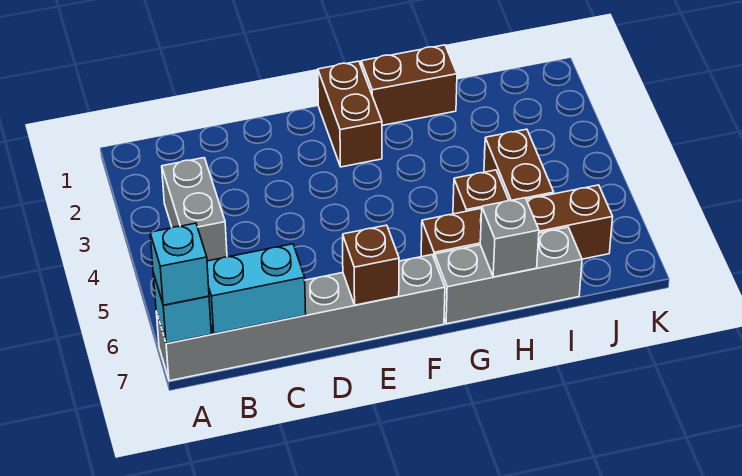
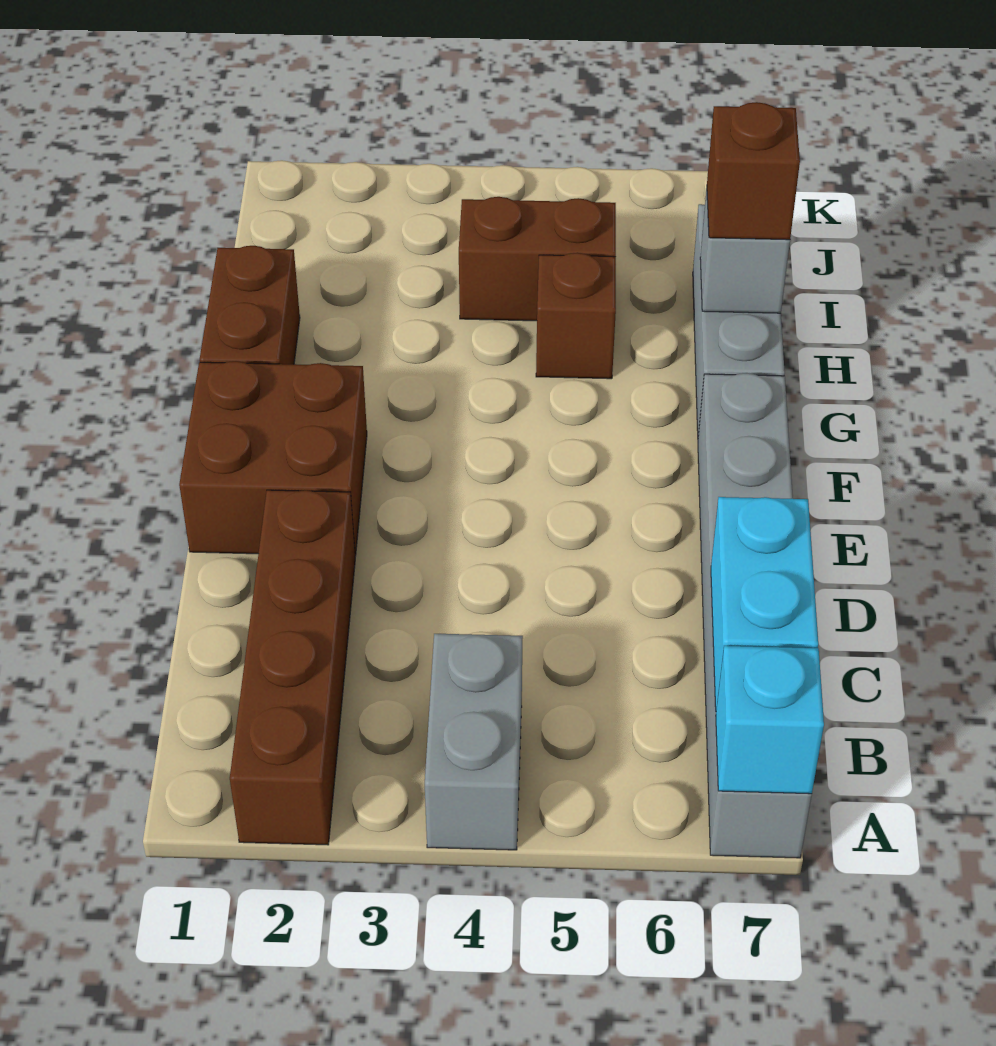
cyan brick A7 level 3 -> none
grey brick B3:B4 level 1 -> grey brick A4:B4 level 1
brown brick E7 level 2 -> brown brick H7 level 3
brown brick F1:F2 level 1 -> brown brick E1:F2 level 1
brown brick G6:J6 level 1 -> brown brick A2:D2 level 1

